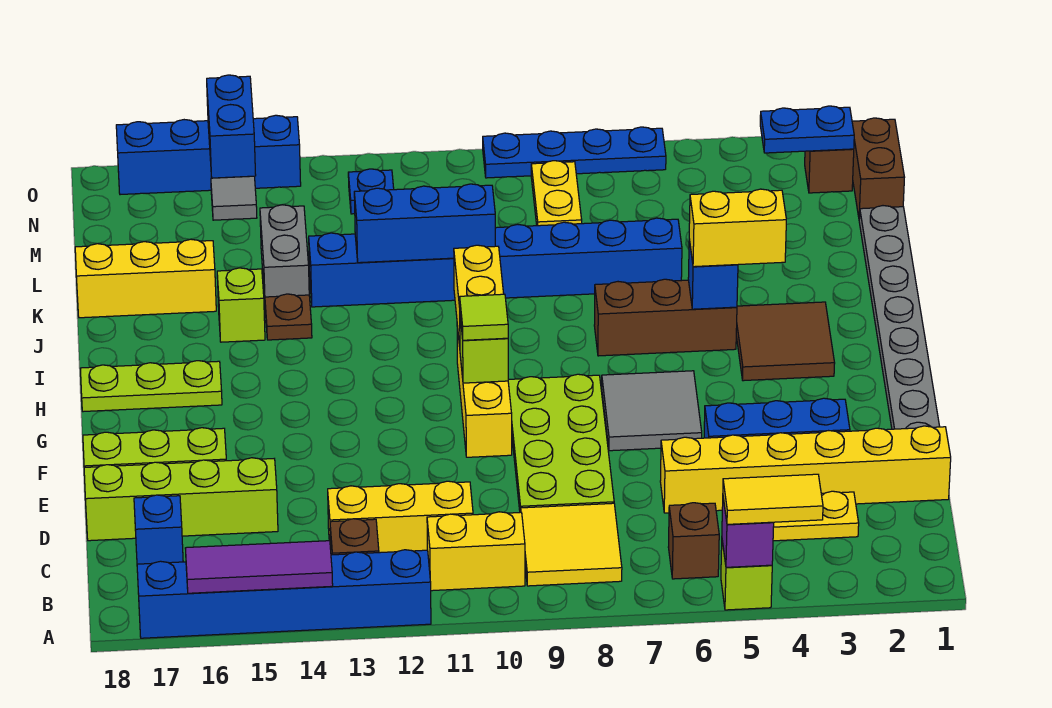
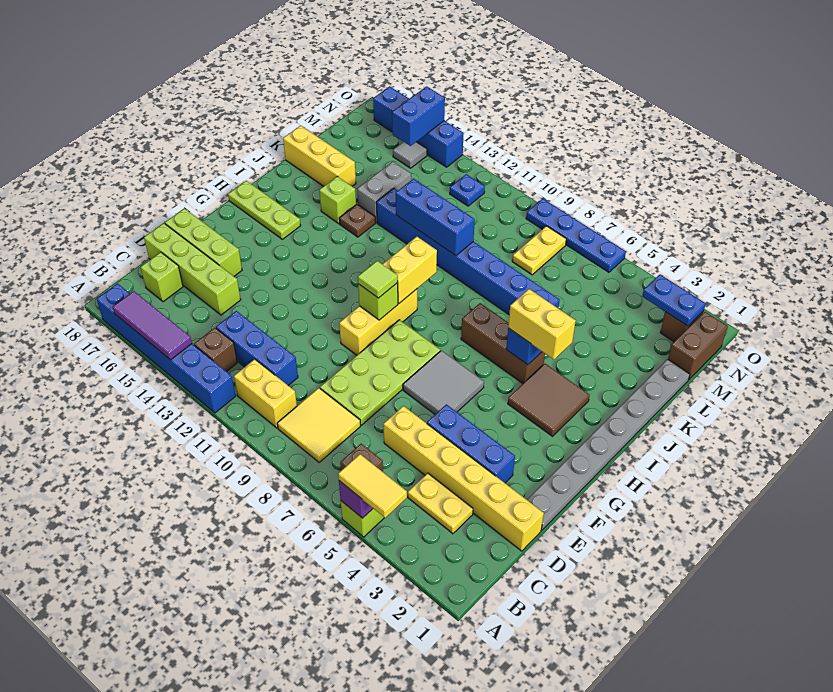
yellow brick C11:C13 level 1 -> blue brick C11:C13 level 1
blue brick C17 level 1 -> lime brick C17 level 1

